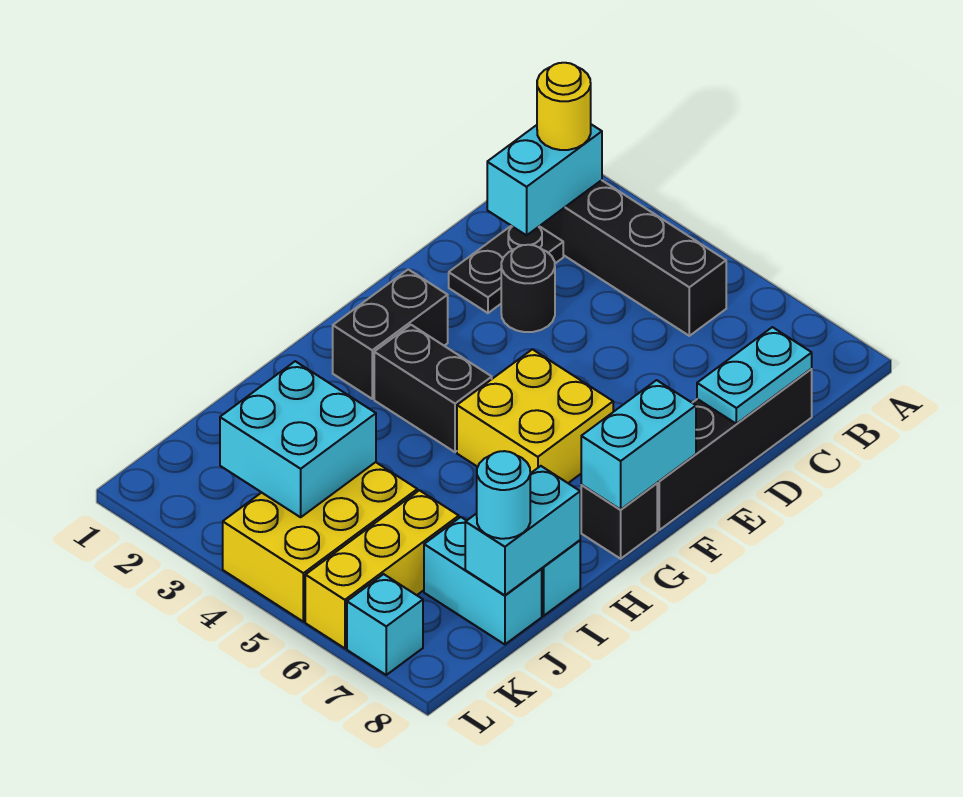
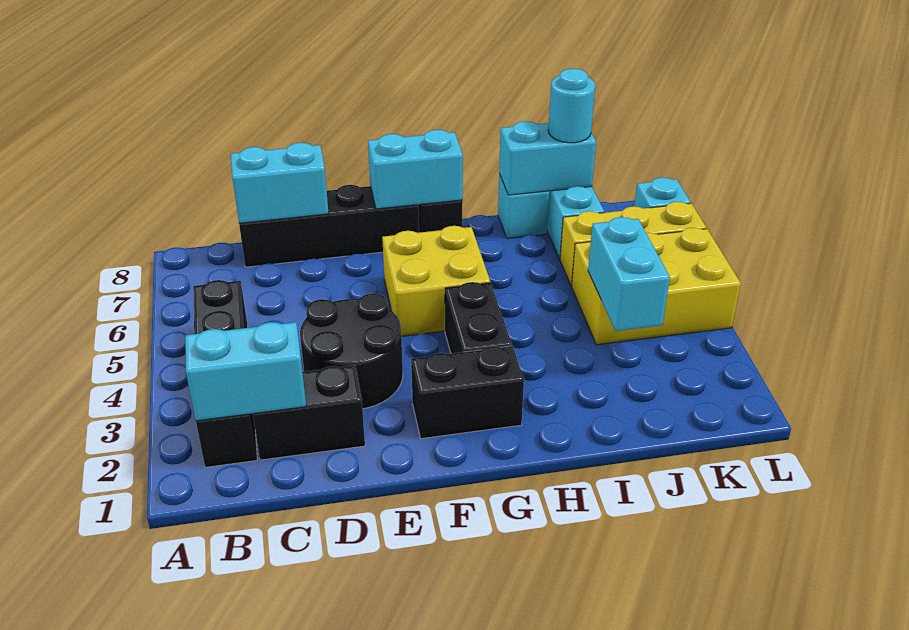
yellow round brick B2 level 3 -> none
black plate C2:D2 level 1 -> black brick C2:D2 level 1
cyan plate C8:D8 level 2 -> cyan brick C8:D8 level 2
black round brick D3 level 1 -> black round brick D3:E4 level 1
cyan brick J3:K4 level 2 -> cyan brick J3:J4 level 2

